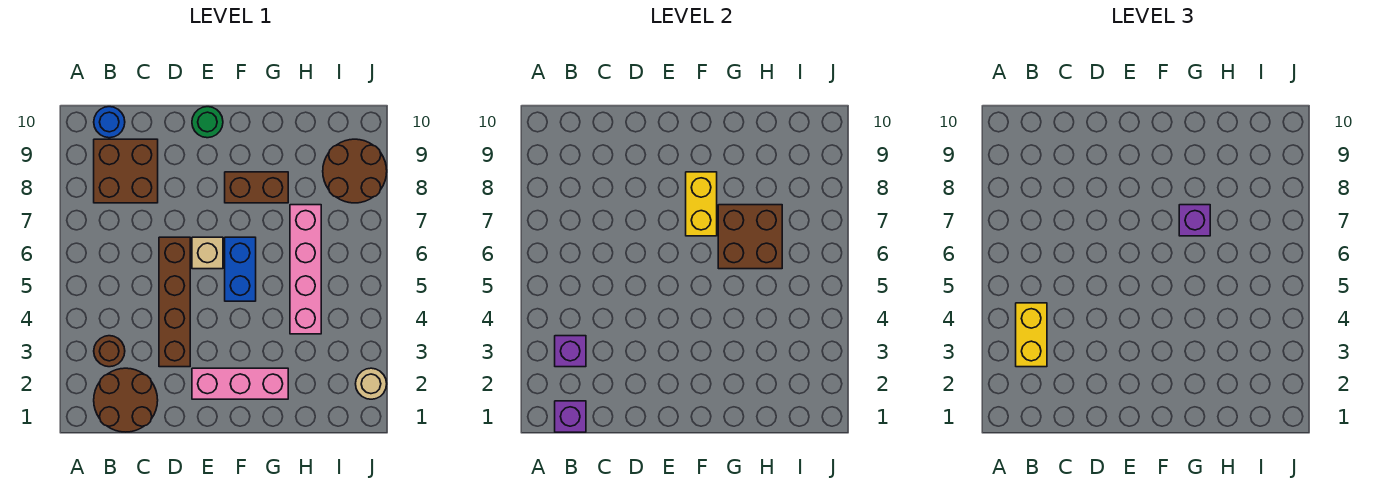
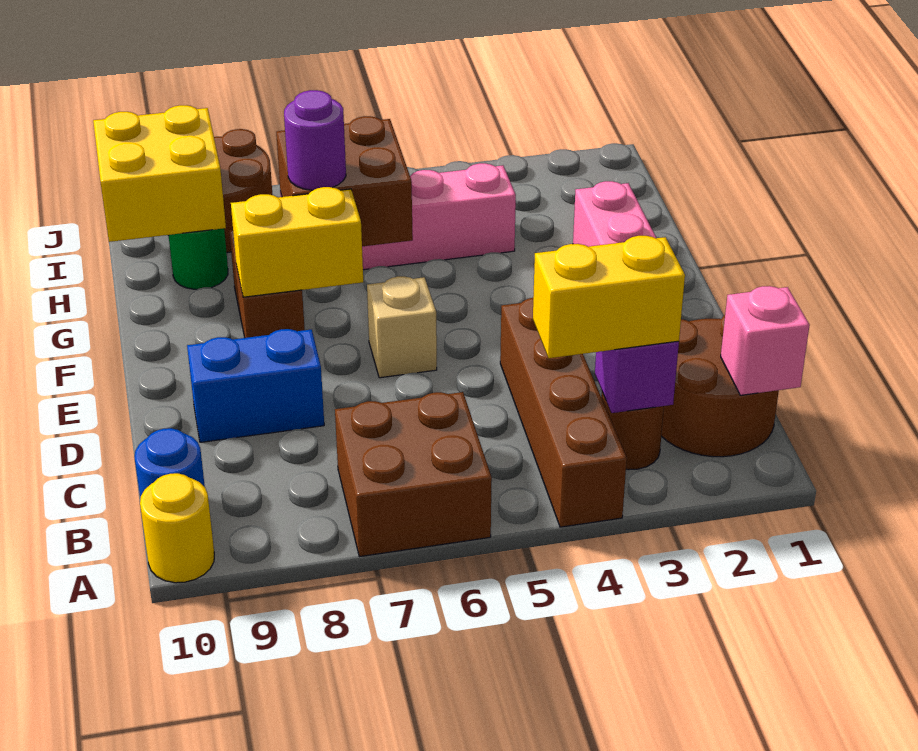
none -> yellow round brick A10 level 1
purple brick B1 level 2 -> pink brick B1 level 2
brown brick B8:C9 level 1 -> brown brick A6:B7 level 1
brown brick D3:D6 level 1 -> brown brick A4:D4 level 1
green round brick E10 level 1 -> green round brick H9 level 1
blue brick F5:F6 level 1 -> blue brick D8:D9 level 1
purple brick G7 level 3 -> purple round brick G7 level 3
none -> yellow brick H9:I10 level 2
tan round brick J2 level 1 -> none

